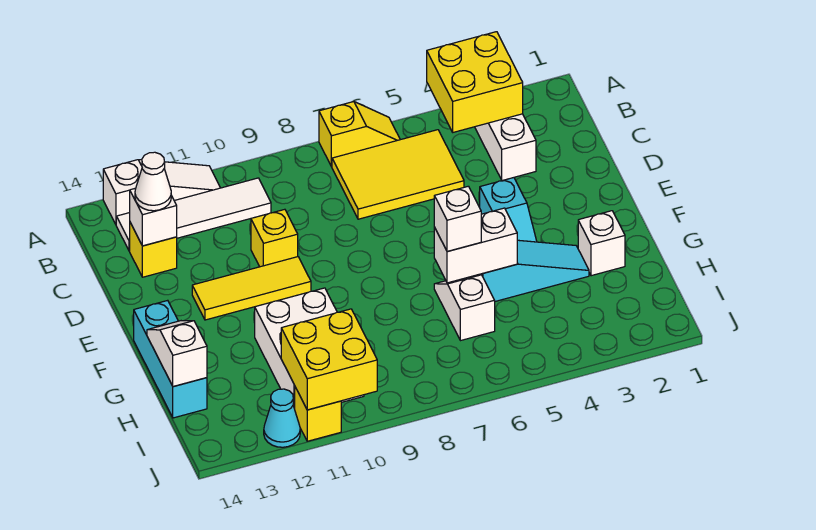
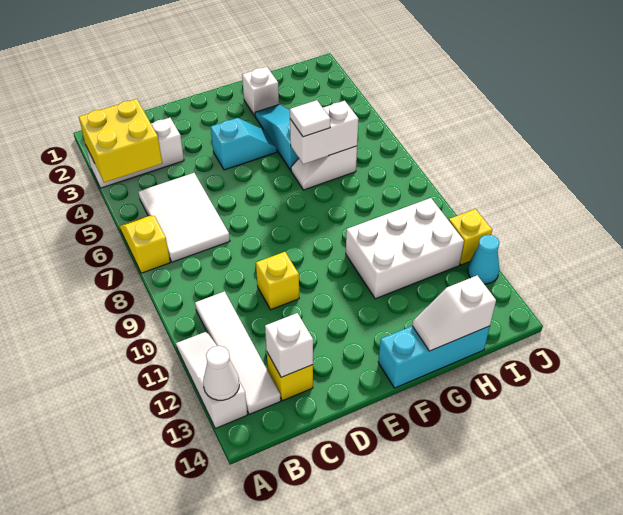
yellow tile B5:C7 level 1 -> white tile B5:C7 level 1
white cone C13 level 3 -> white cone A13 level 2
yellow tile E10:E12 level 1 -> none
white brick G5:G6 level 2 -> white brick G6:H6 level 2
white brick G6 level 3 -> white tile G6 level 3
yellow brick I10:J11 level 2 -> none

